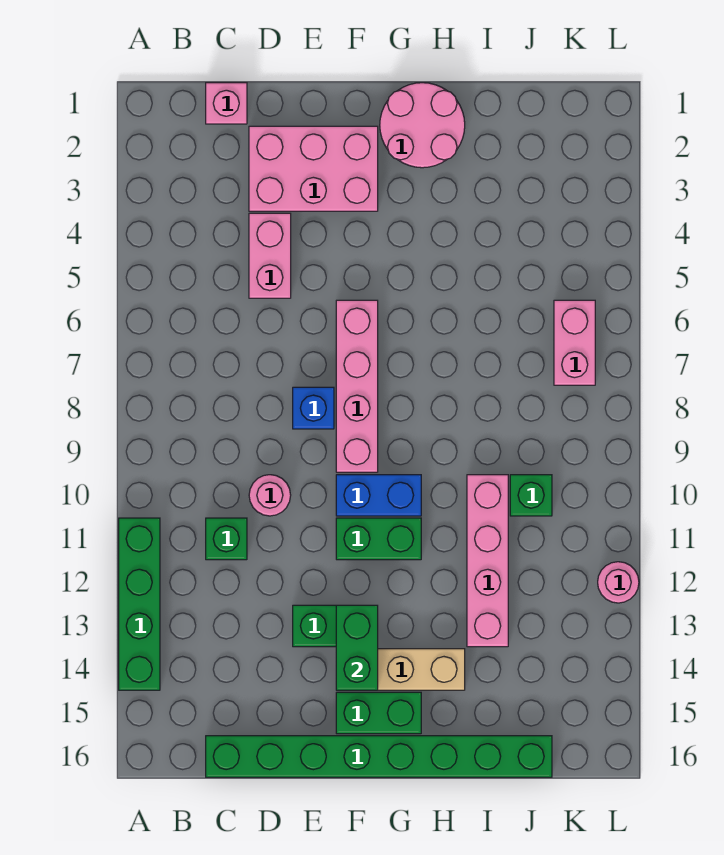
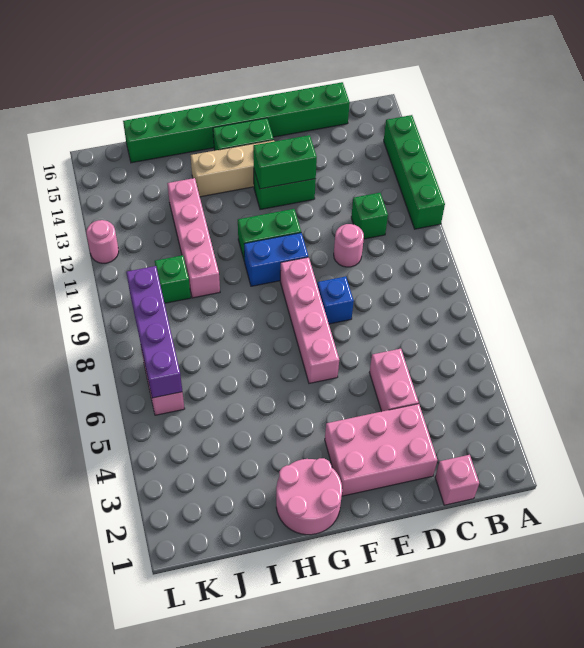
green brick F13:F14 level 2 -> green brick E13:F13 level 2
none -> purple brick K6:K9 level 2

